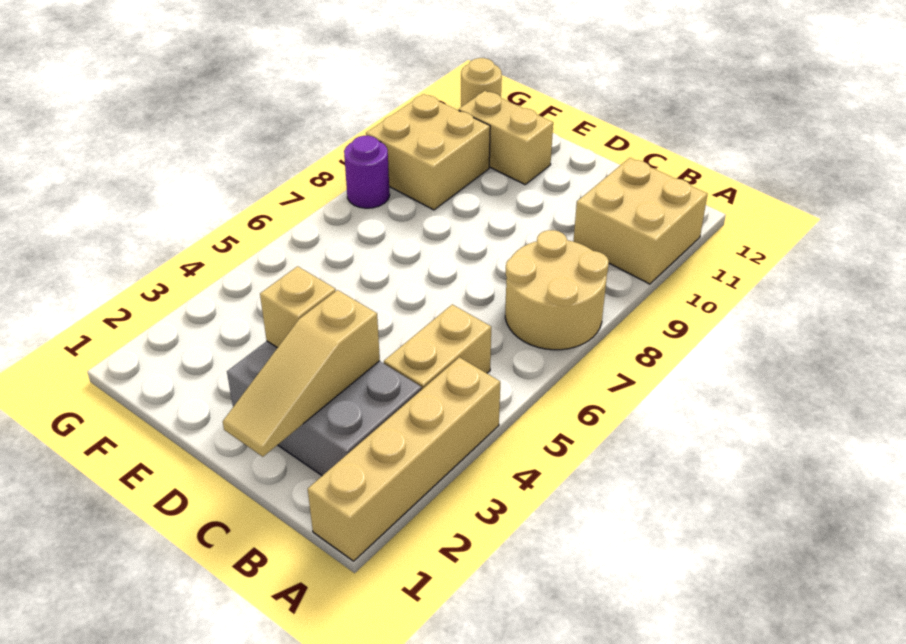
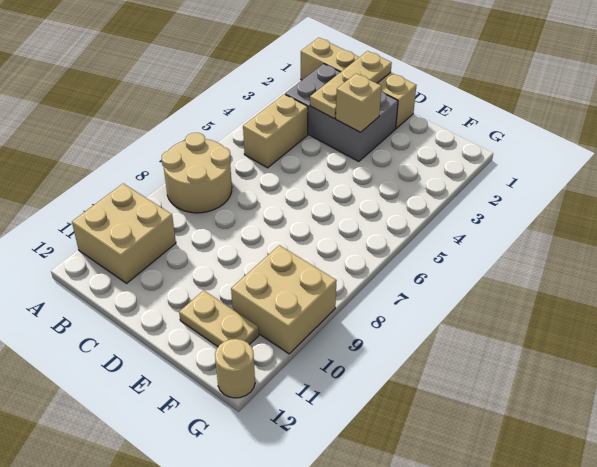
tan brick A1:A4 level 1 -> tan brick A1:D1 level 1
tan slope C1:C3 level 2 top 3 -> tan plate C1:C3 level 2
tan brick E11:F11 level 1 -> tan plate E11:F11 level 1
purple round brick G8 level 1 -> none

